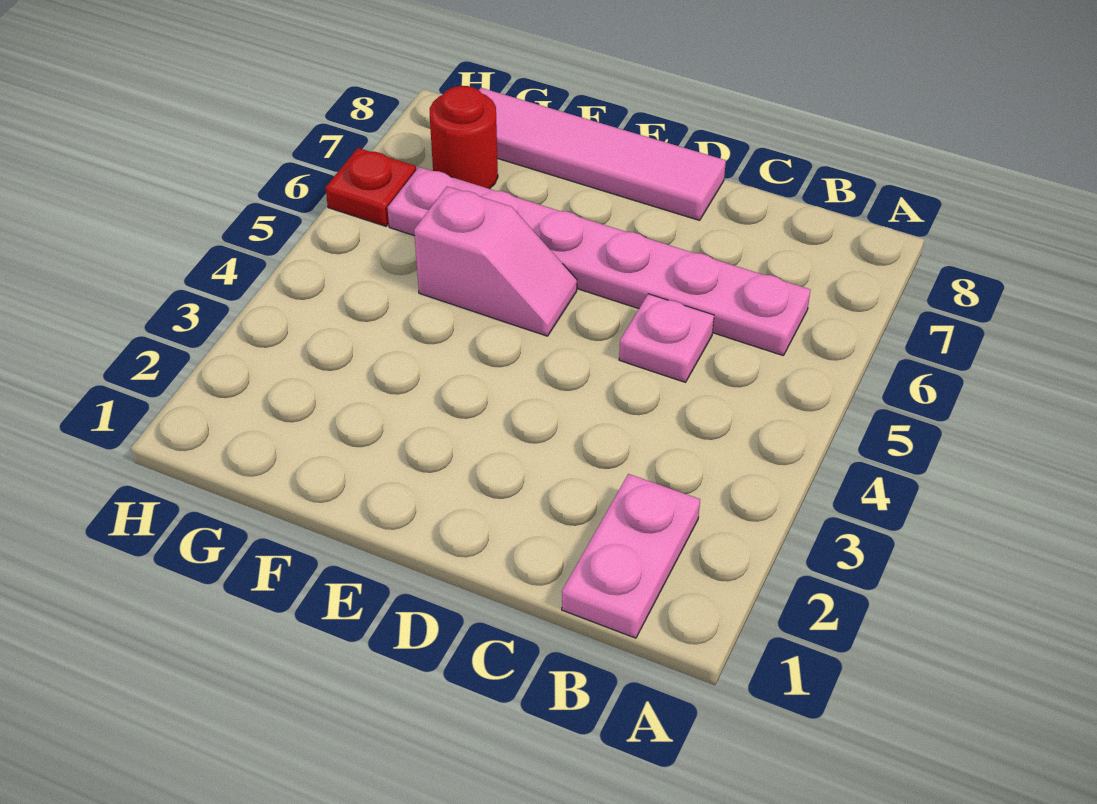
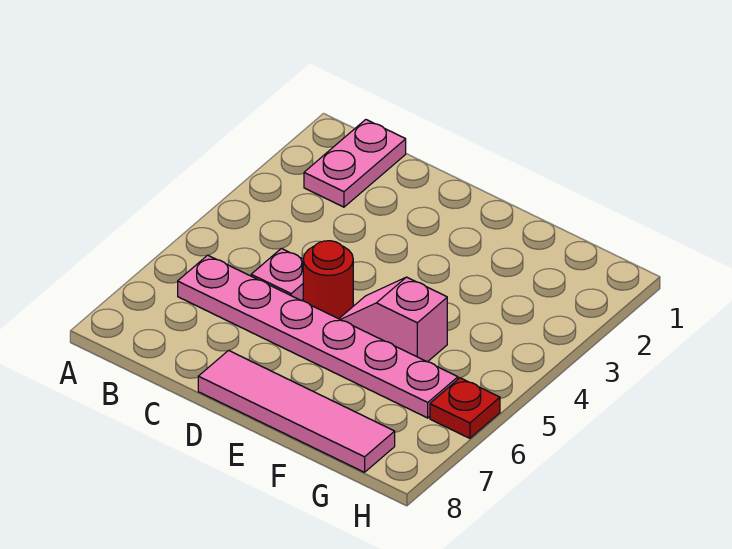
red round brick G7 level 1 -> red round brick D5 level 1

